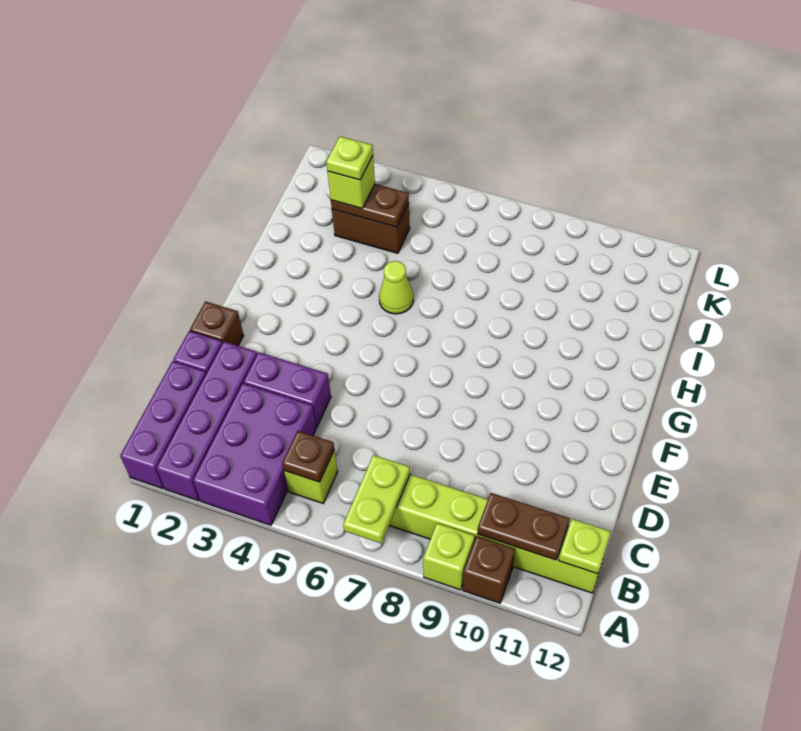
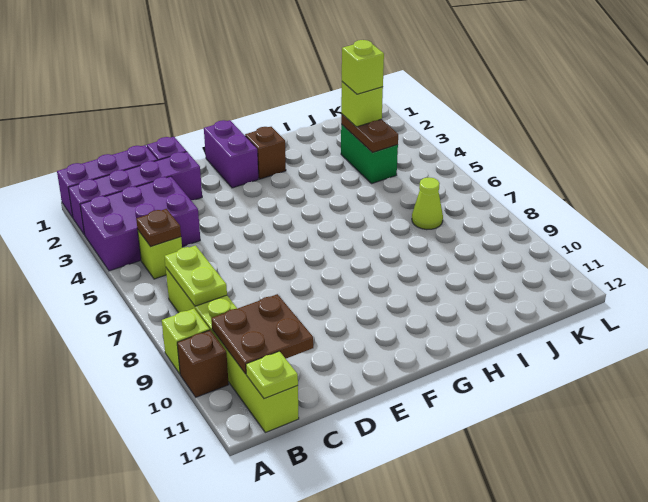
lime plate A7:B7 level 2 -> lime plate B7:B8 level 2
brown plate B10:B11 level 2 -> brown plate B10:C11 level 2
purple brick D3:D4 level 1 -> purple brick F1:F2 level 1
brown brick E1 level 1 -> brown brick G2 level 1
lime cone H5 level 1 -> lime cone J7 level 1
brown brick J3:J4 level 1 -> green brick J3:J4 level 1
lime plate J3 level 4 -> lime brick J3 level 4

